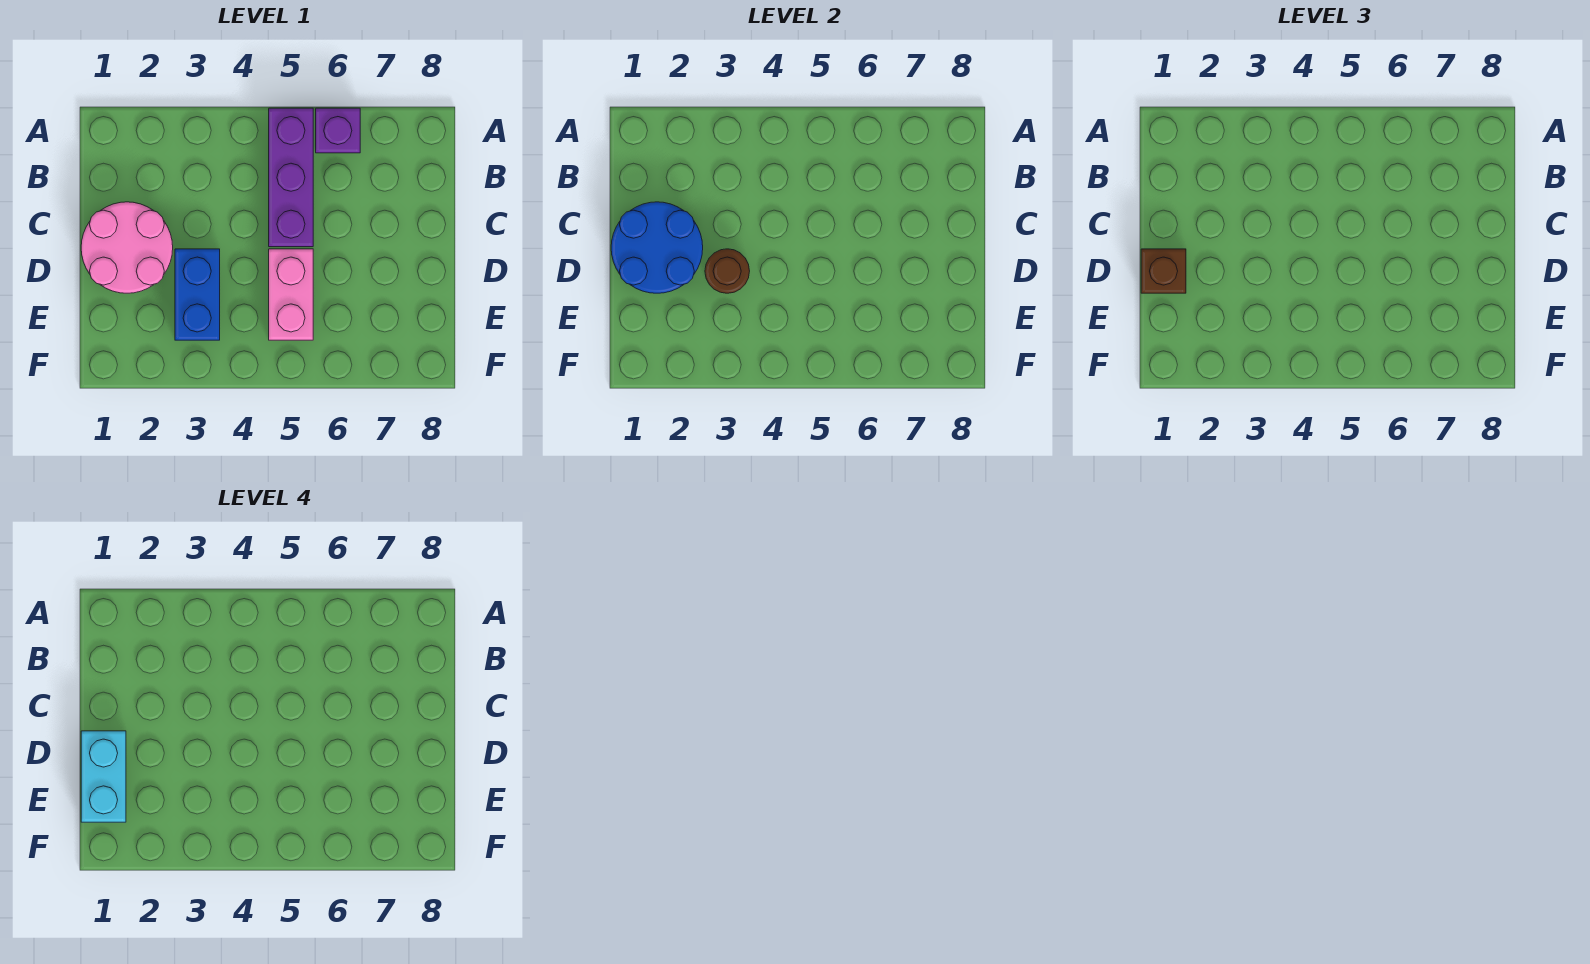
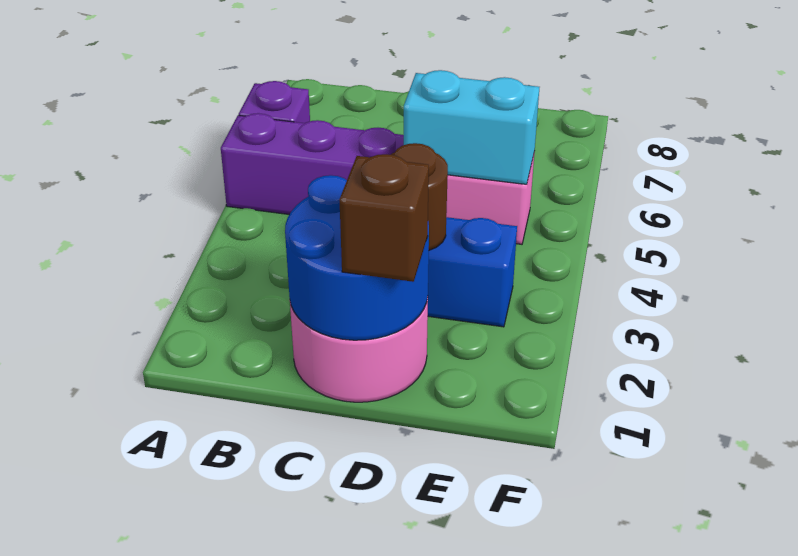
cyan brick D1:E1 level 4 -> cyan brick D5:E5 level 2

